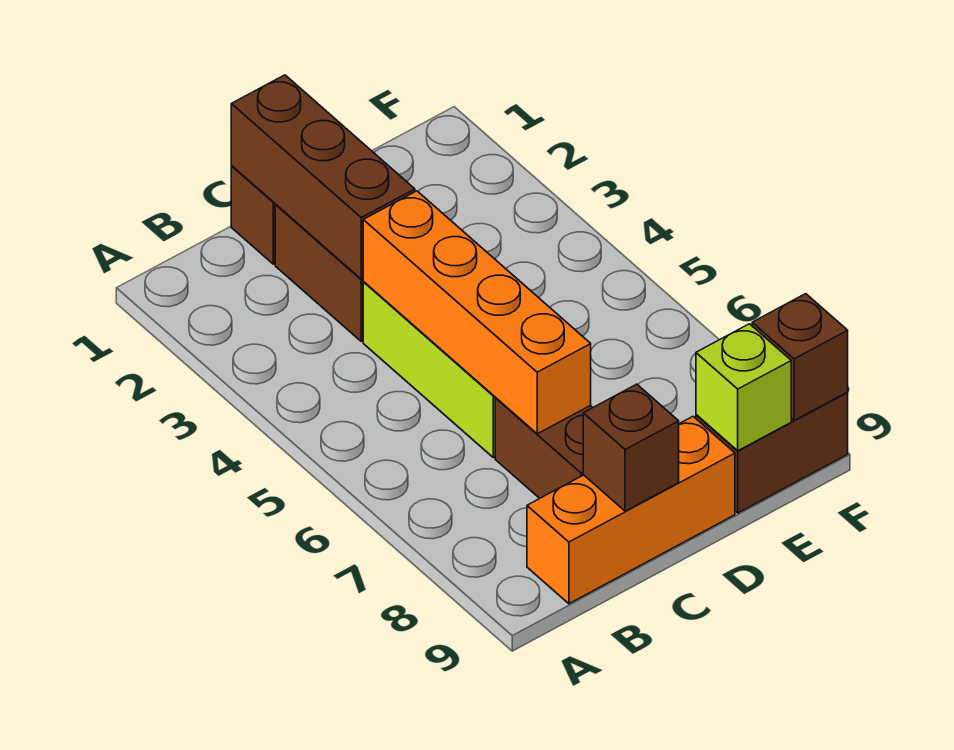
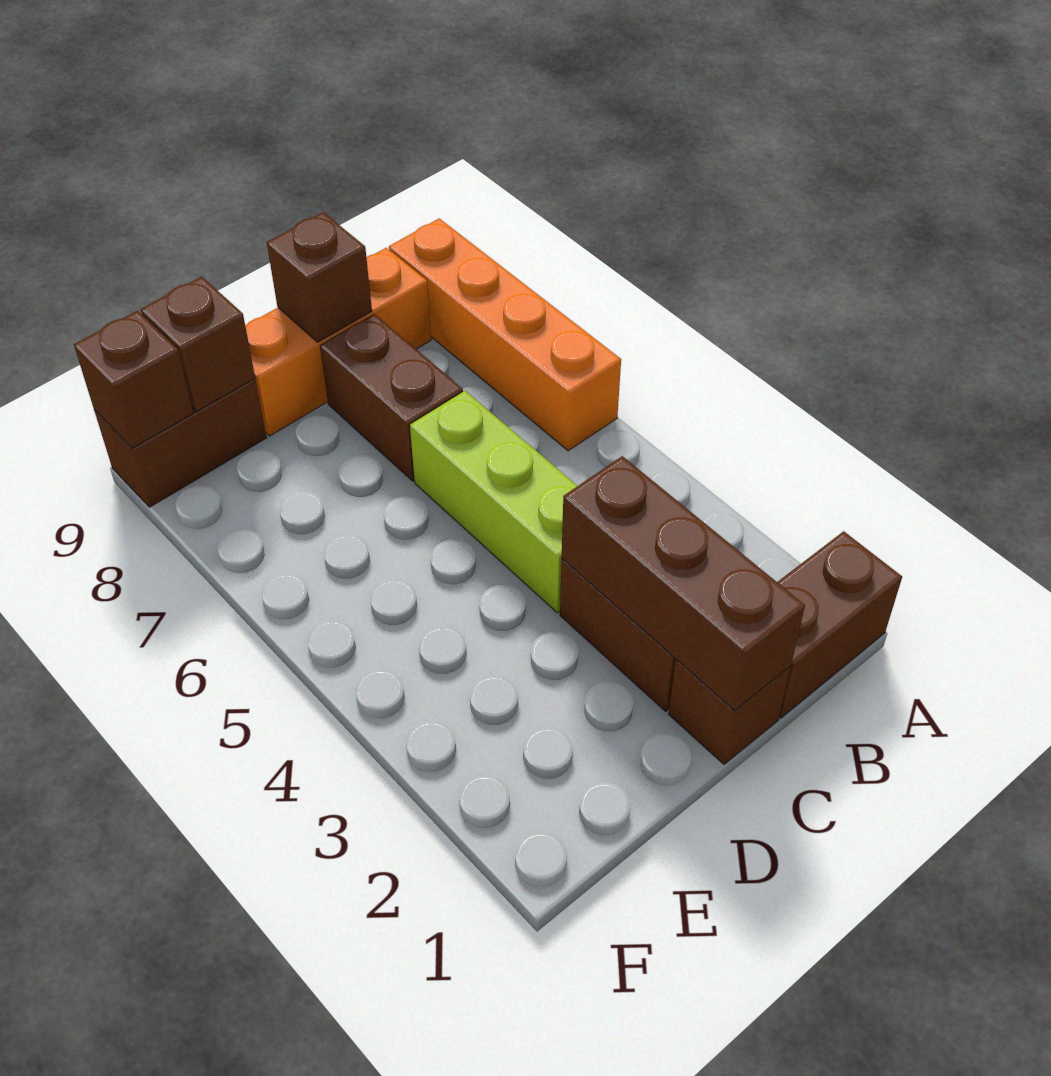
none -> brown brick A1:B1 level 1
orange brick C4:C7 level 2 -> orange brick A6:A9 level 1
lime brick E9 level 2 -> brown brick E9 level 2

